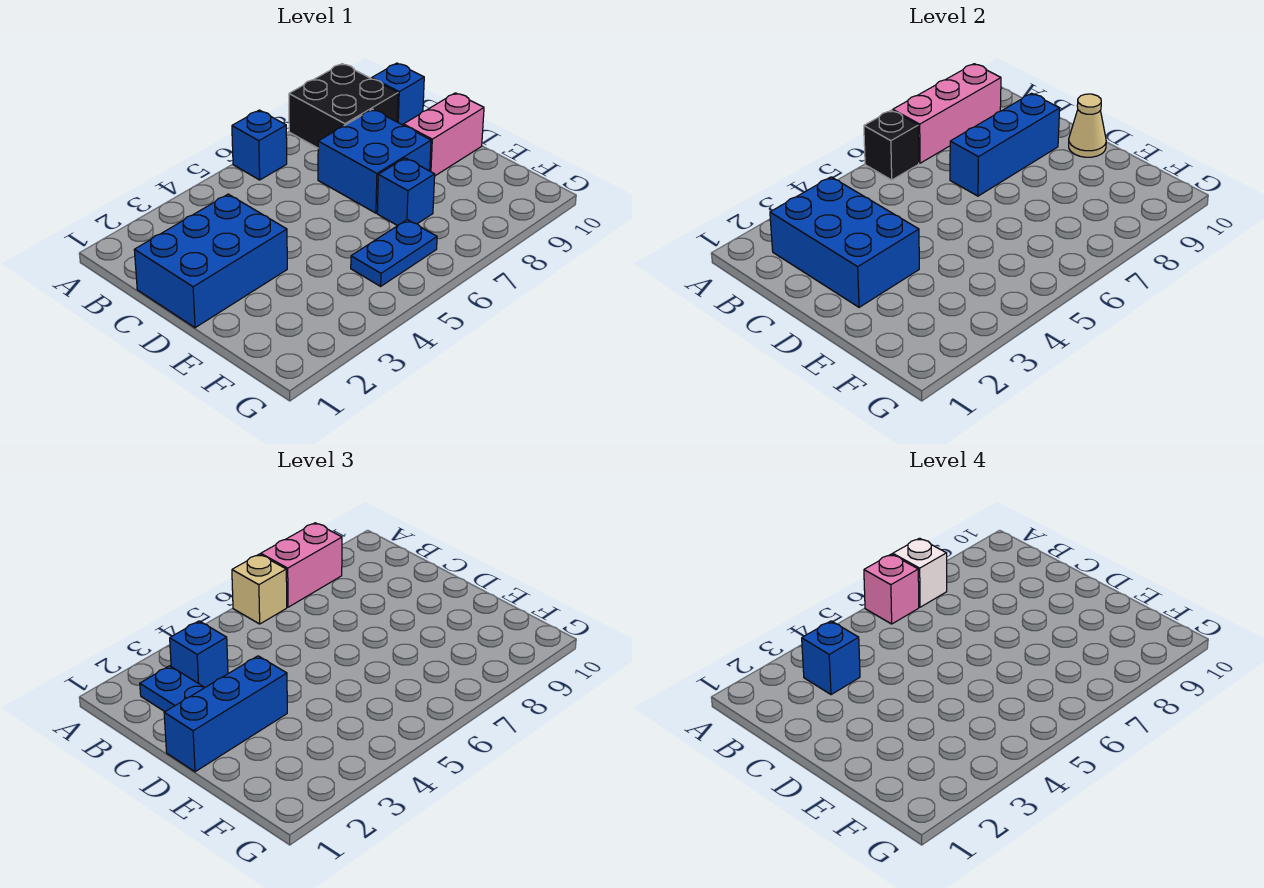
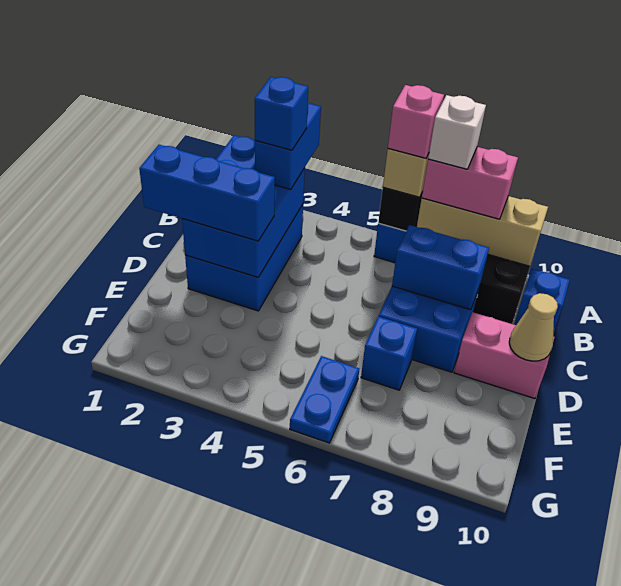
pink brick A7:A9 level 2 -> tan brick A7:A9 level 2
blue brick B3 level 3 -> blue brick A3:B3 level 3
blue brick C1:D3 level 1 -> blue brick B2:D3 level 1
blue brick C7:C9 level 2 -> blue brick C7:C8 level 2
blue plate F5:F6 level 1 -> blue plate F6:G6 level 1

